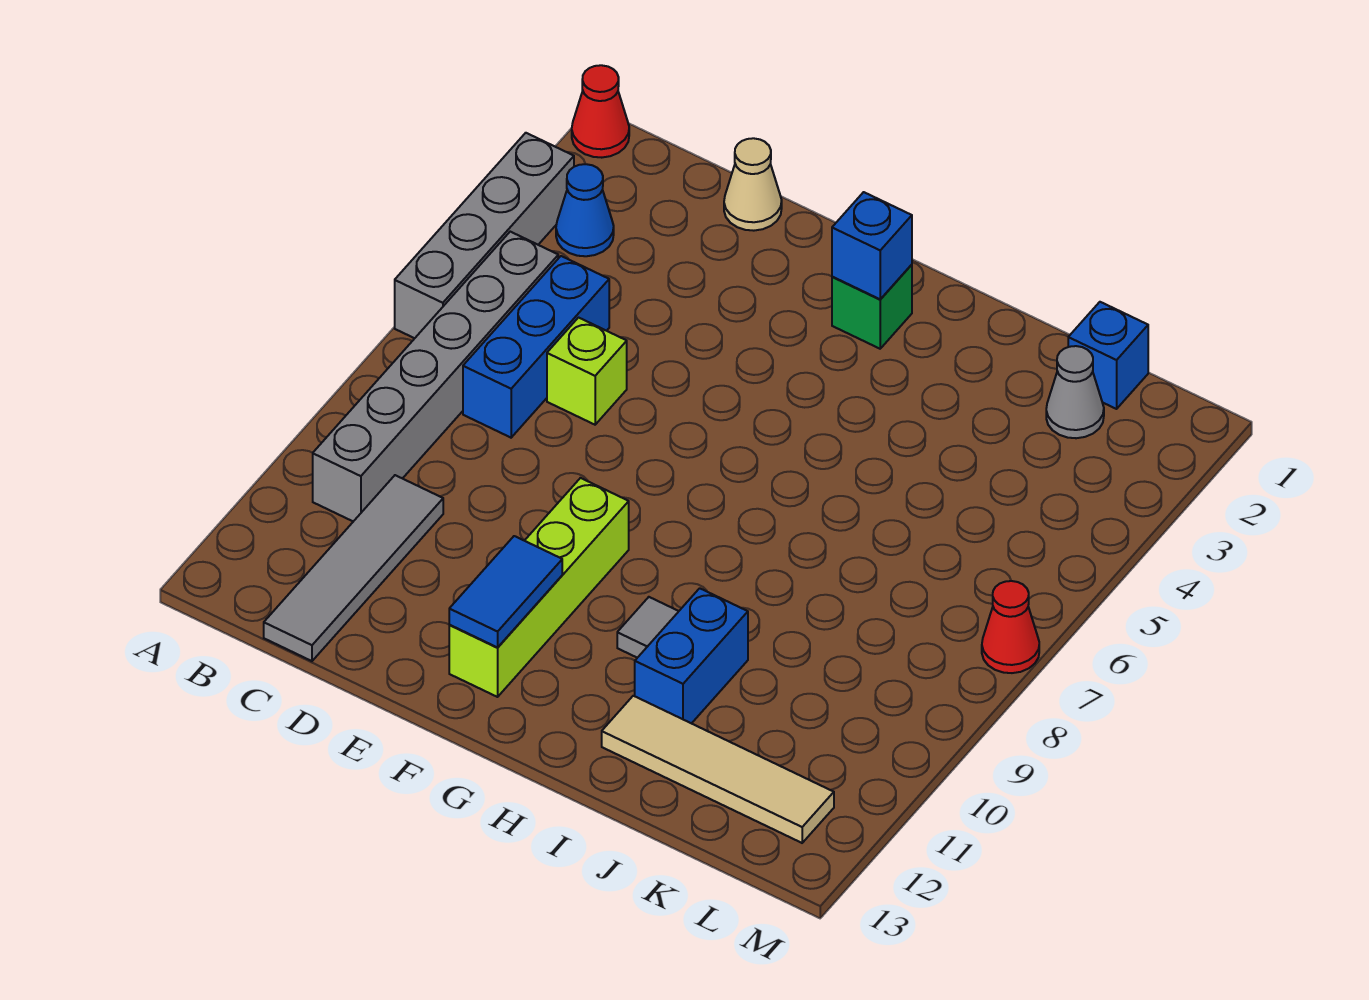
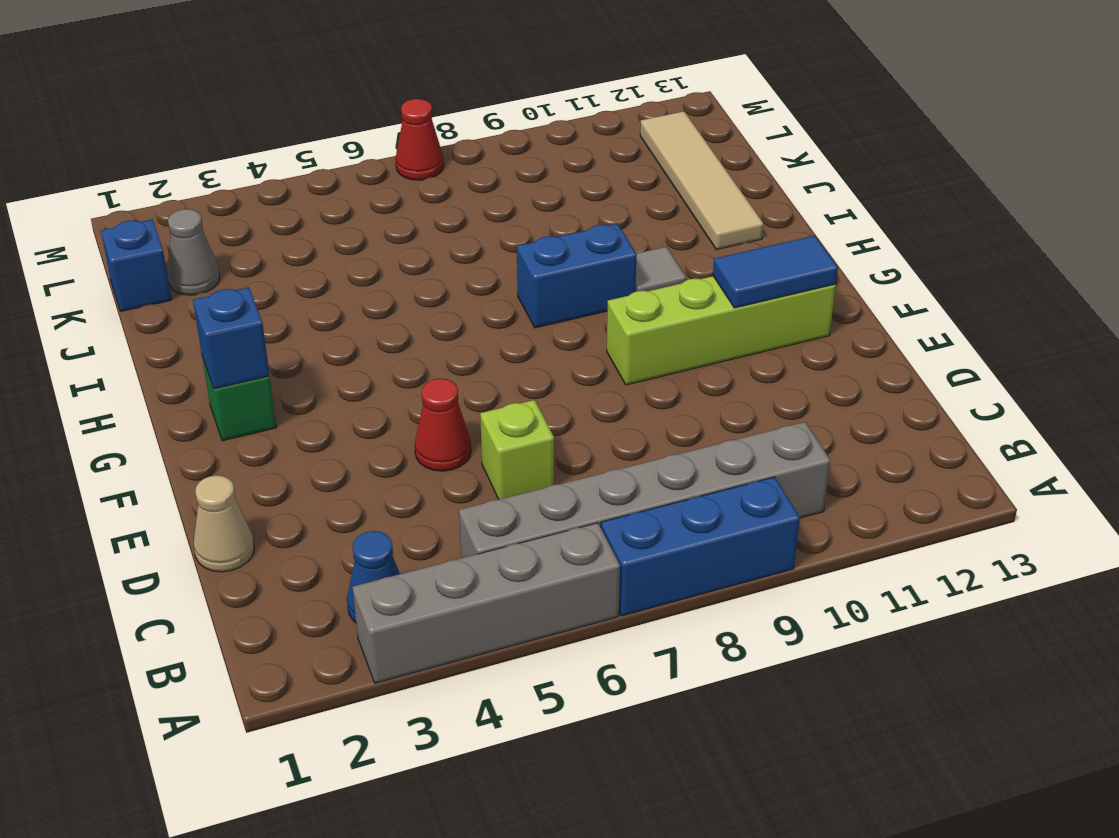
red cone A1 level 1 -> red cone E5 level 1
blue brick C5:C7 level 1 -> blue brick A7:A9 level 1
grey tile C10:C13 level 1 -> none
blue brick I10:I11 level 1 -> blue brick H8:H9 level 1

